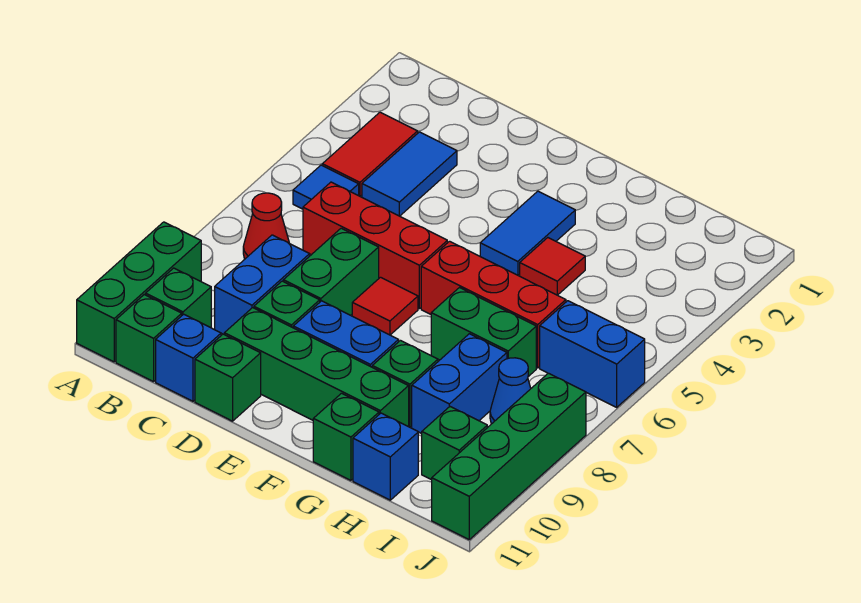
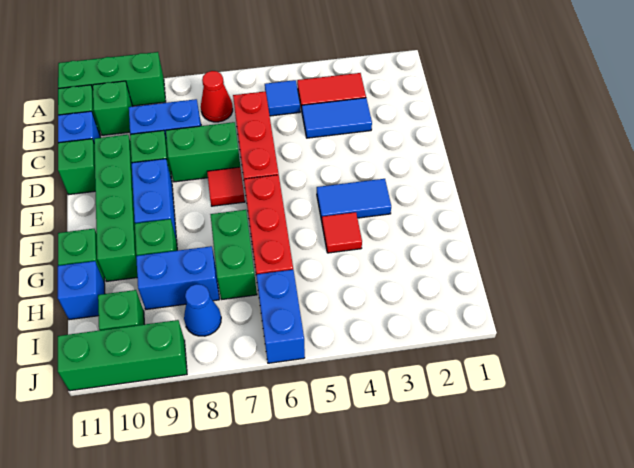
green brick J8:J11 level 1 -> green brick J9:J11 level 1

